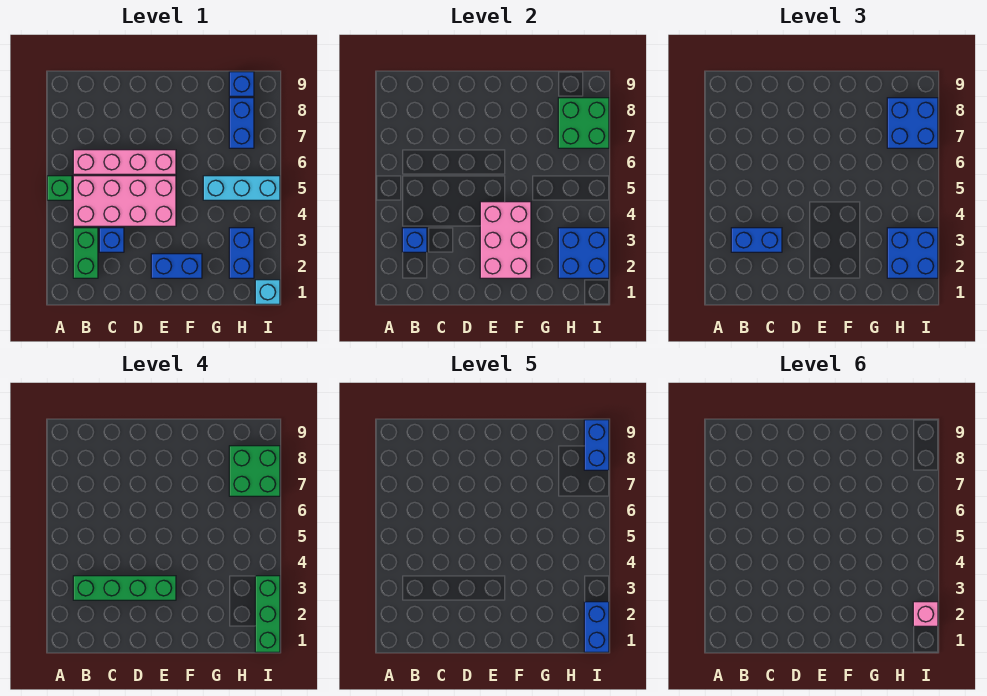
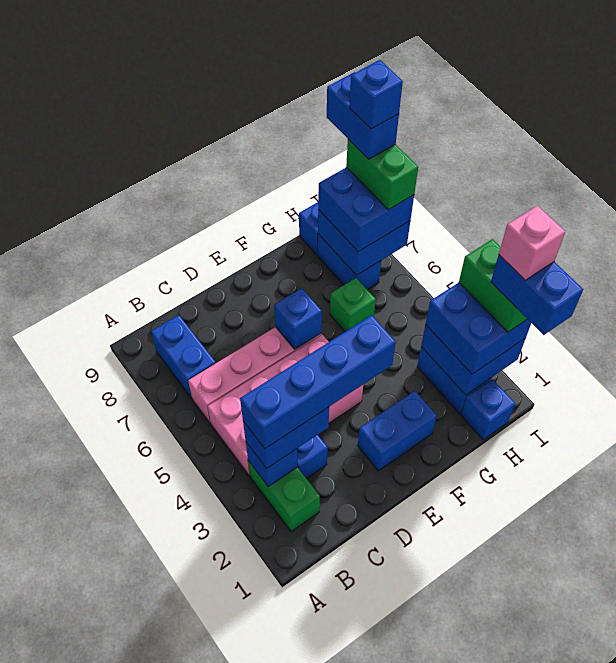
green brick A5 level 1 -> green brick G6 level 1
green brick B3:E3 level 4 -> blue brick B3:E3 level 4
none -> blue brick B7:B8 level 1
pink brick E2:F4 level 2 -> none
none -> blue brick E6 level 2
cyan brick G5:I5 level 1 -> none
none -> blue brick H1 level 1
green brick H7:I8 level 2 -> blue brick H7:I8 level 2
green brick H7:I8 level 4 -> green brick I7:I8 level 4
cyan brick I1 level 1 -> none
green brick I1:I3 level 4 -> green brick I2:I3 level 4
none -> blue brick I8 level 6

